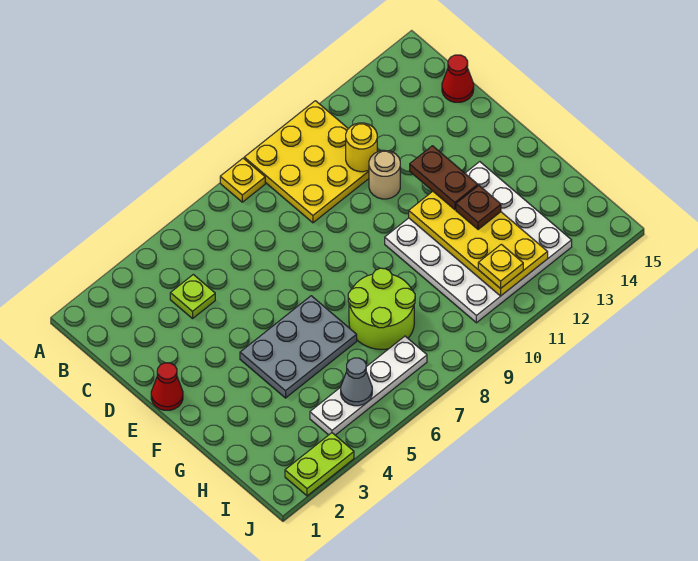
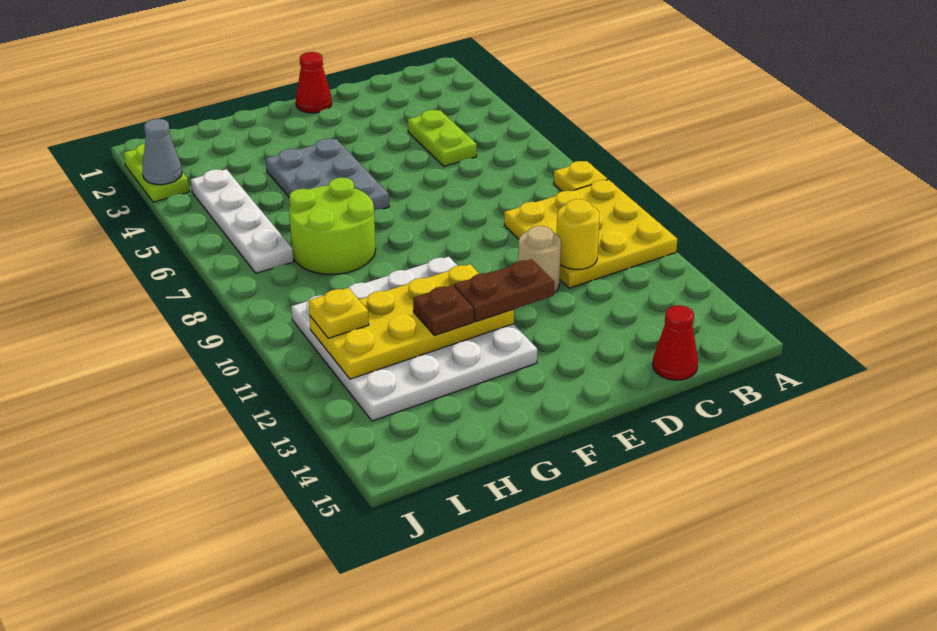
lime plate C4 level 1 -> lime plate C4:C5 level 1
grey cone I5 level 2 -> grey cone J3 level 2

